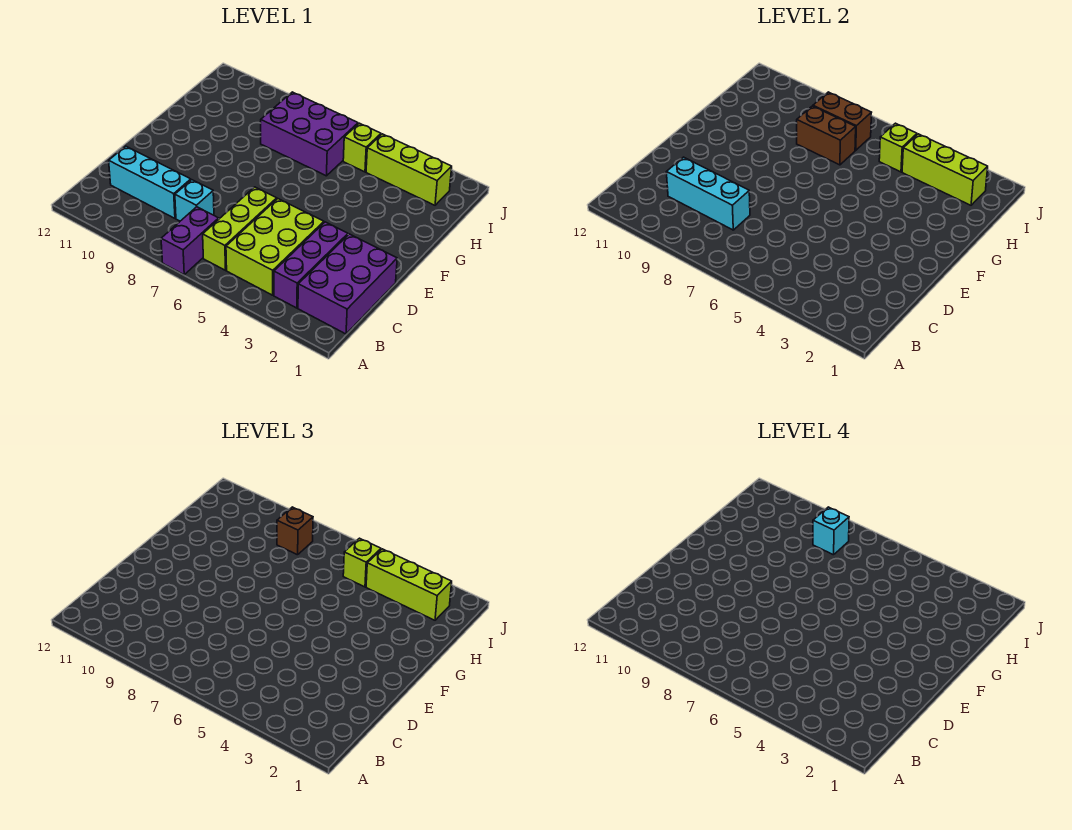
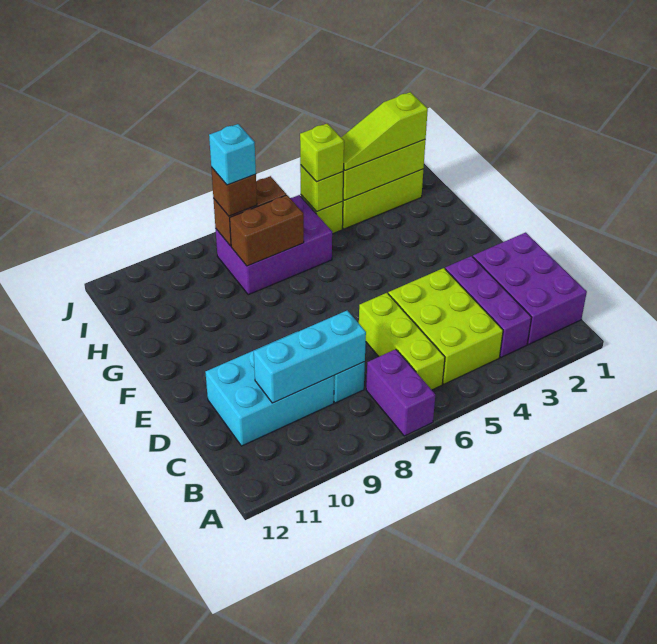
cyan brick C9:C11 level 1 -> cyan brick C9:D11 level 1
lime brick I2:I4 level 3 -> lime slope I2:I4 level 3 top 2

